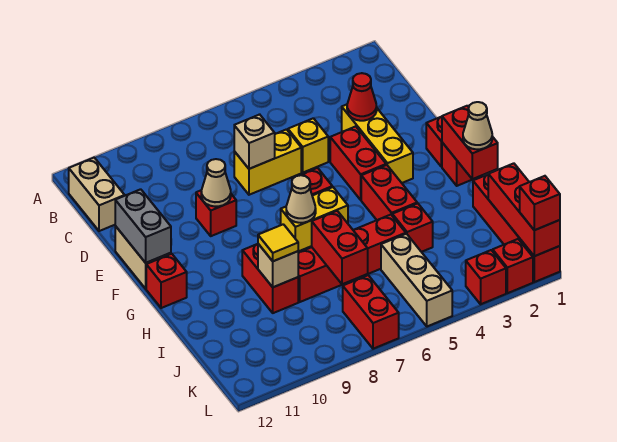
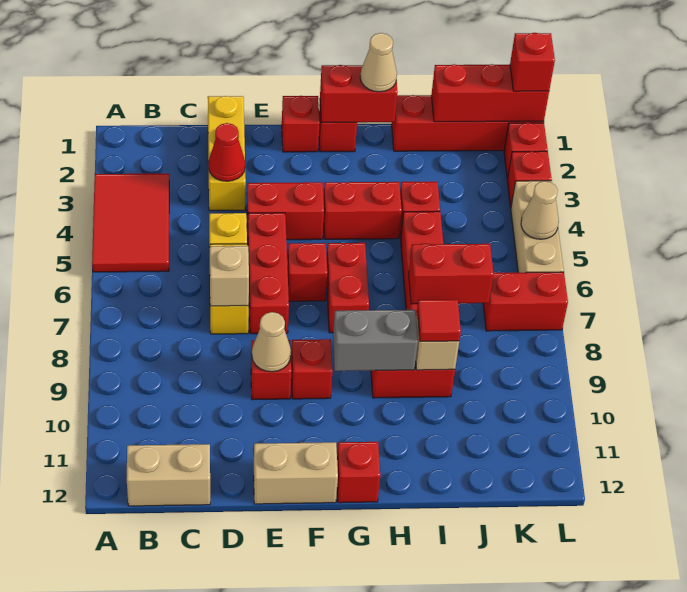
none -> red tile A3:B5 level 1
yellow brick D3:F3 level 1 -> yellow brick D1:D3 level 1
none -> red brick E5:E7 level 1
grey brick E12:F12 level 2 -> grey brick G9:H9 level 2
none -> red brick F9 level 1
yellow brick G6:G7 level 1 -> red brick G6:G7 level 1
tan cone G7 level 2 -> tan cone L5 level 2
yellow tile I9 level 3 -> red tile I9 level 3
tan brick J5:L5 level 1 -> tan brick L4:L6 level 1

